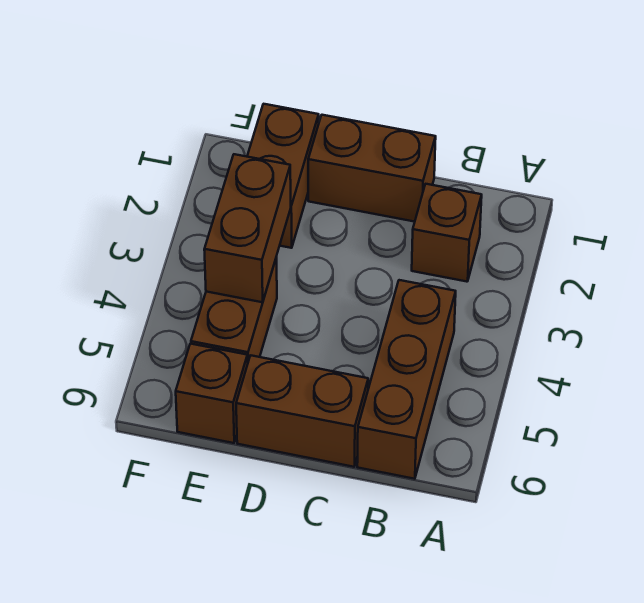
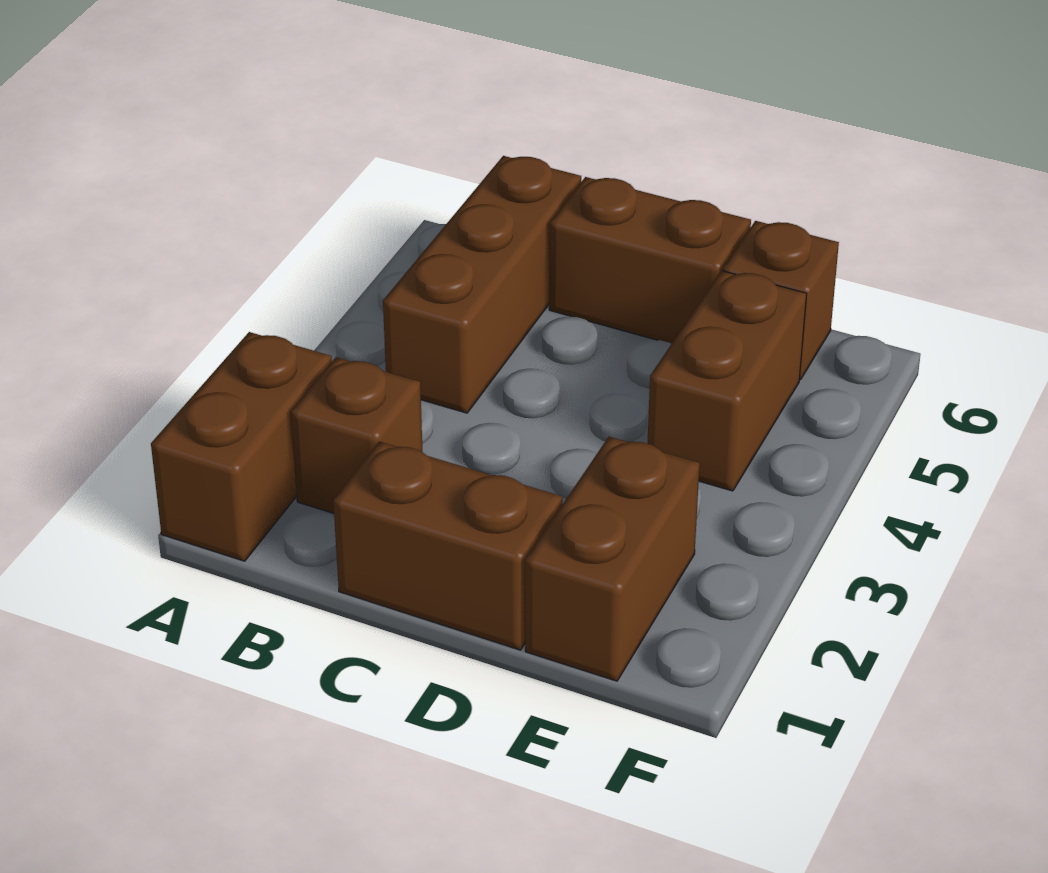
brown brick E3:E4 level 2 -> brown brick A1:A2 level 1

